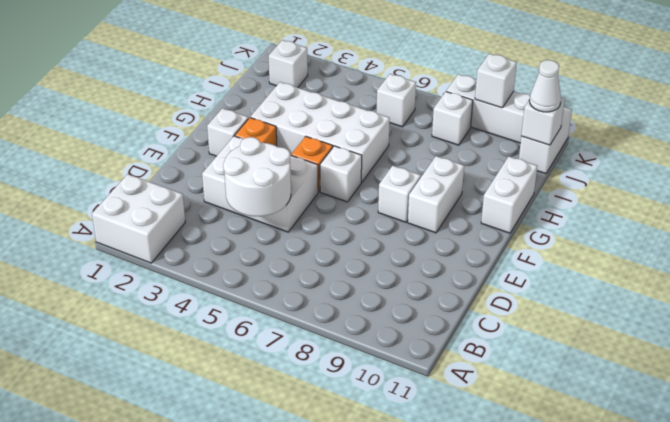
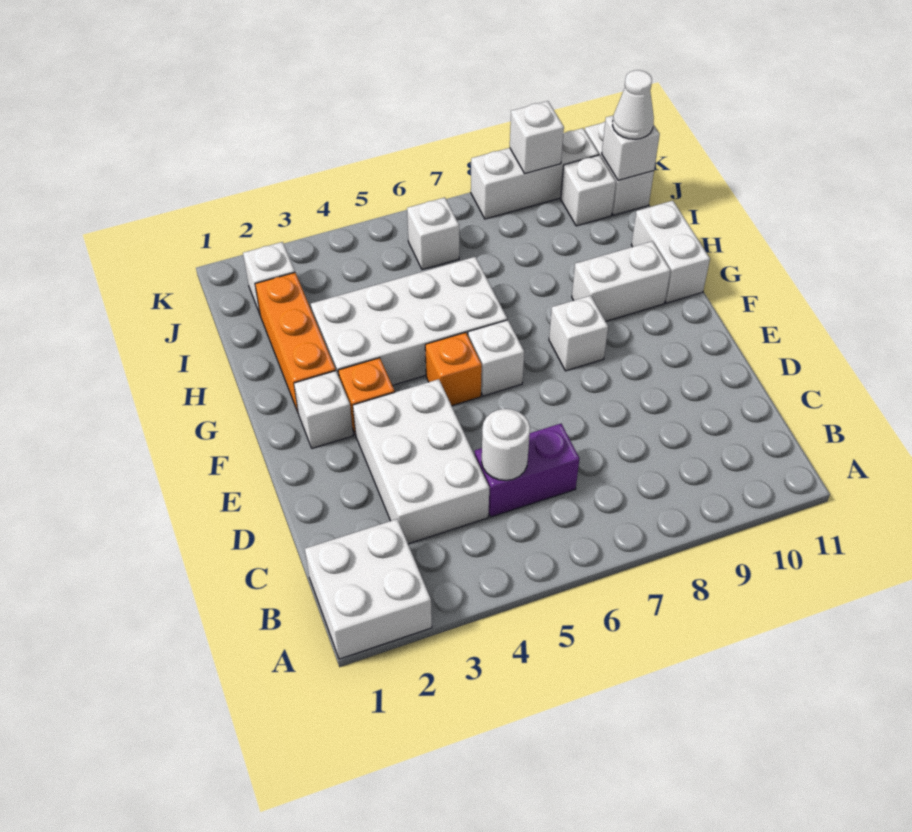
white round brick C4:D5 level 2 -> white round brick C5 level 2
none -> purple brick C5:C6 level 1
white brick D3:E5 level 1 -> white brick C3:E4 level 1
white brick F9:G9 level 1 -> white brick G9:G10 level 1
none -> orange brick G2:I2 level 1
white brick J8 level 1 -> white brick J10 level 1

